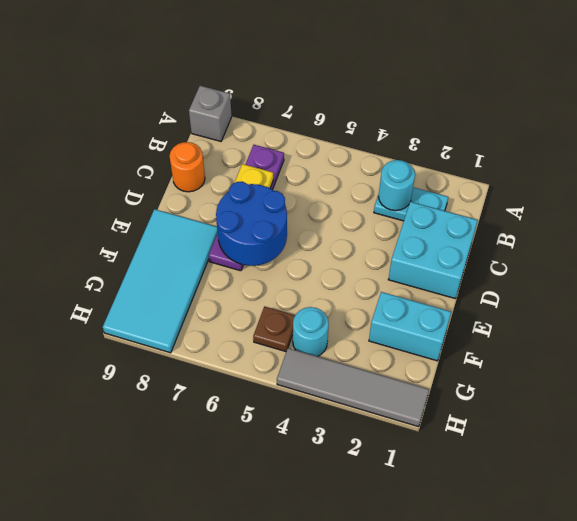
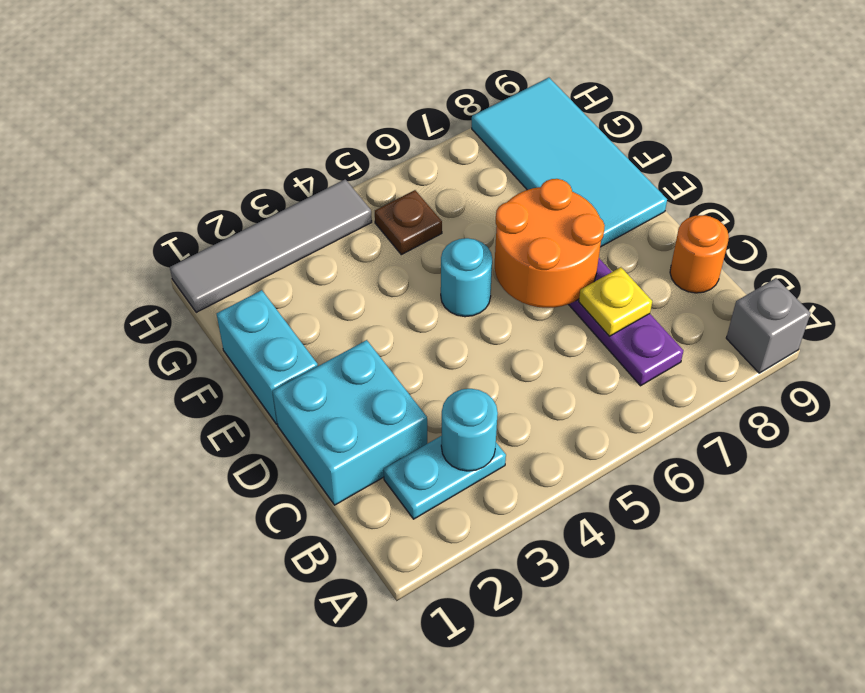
blue round brick D6:E7 level 2 -> orange round brick D6:E7 level 2
cyan brick F1:F2 level 1 -> cyan brick E1:F1 level 1
cyan round brick G4 level 1 -> cyan round brick E5 level 1

